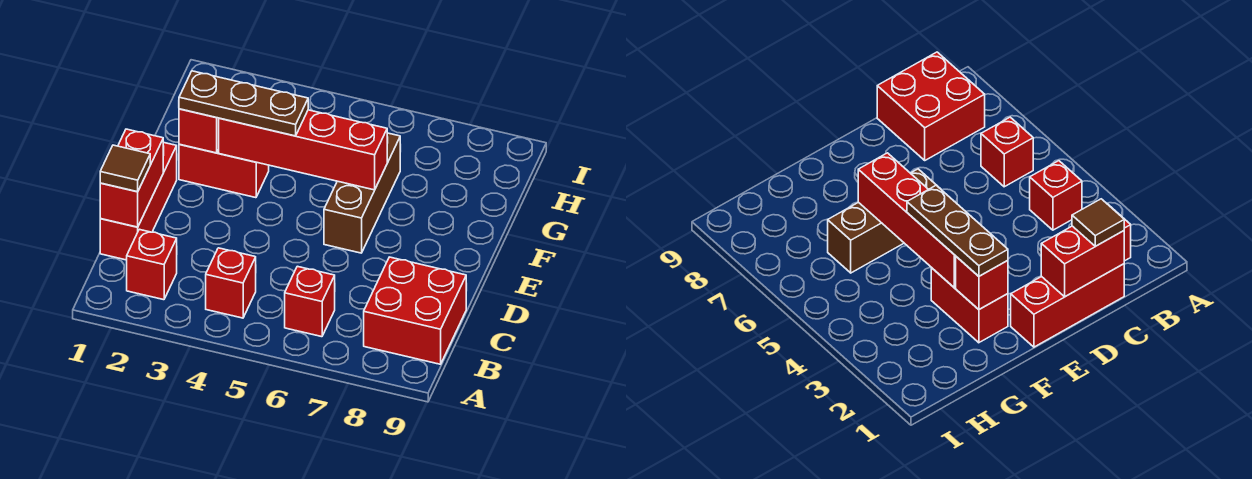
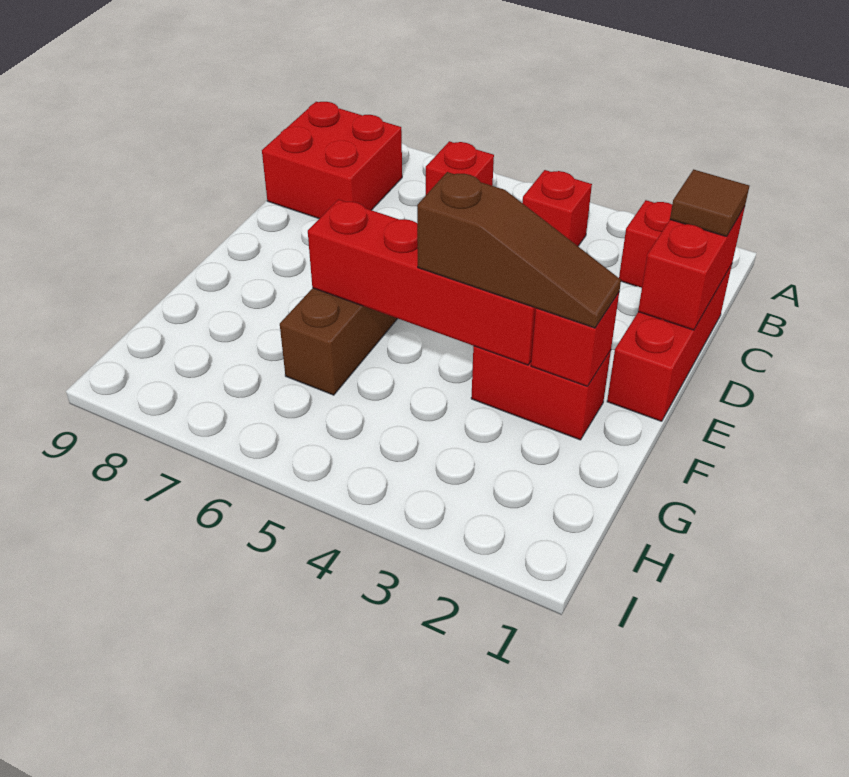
brown plate F2:F4 level 3 -> brown slope F2:F4 level 3 top 4

